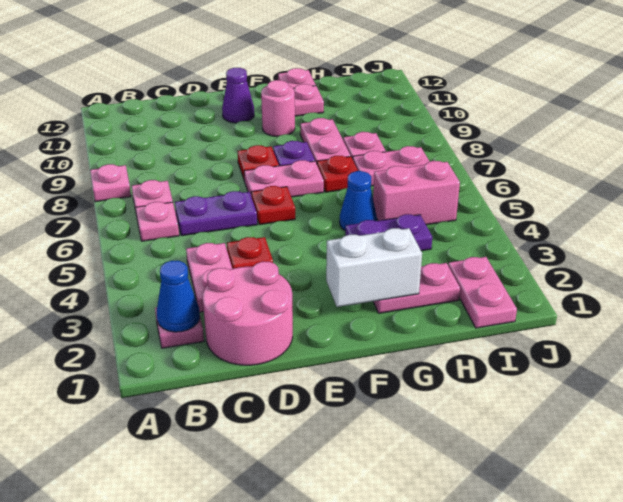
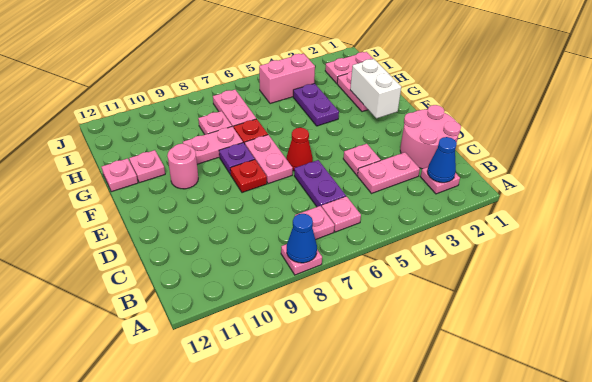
red plate D4 level 1 -> pink plate D4 level 1
red plate E6 level 1 -> red cone E6 level 1
purple cone E11 level 1 -> none
blue cone G5 level 1 -> blue cone A8 level 2
pink brick H5:I5 level 1 -> pink brick I4:I5 level 1

